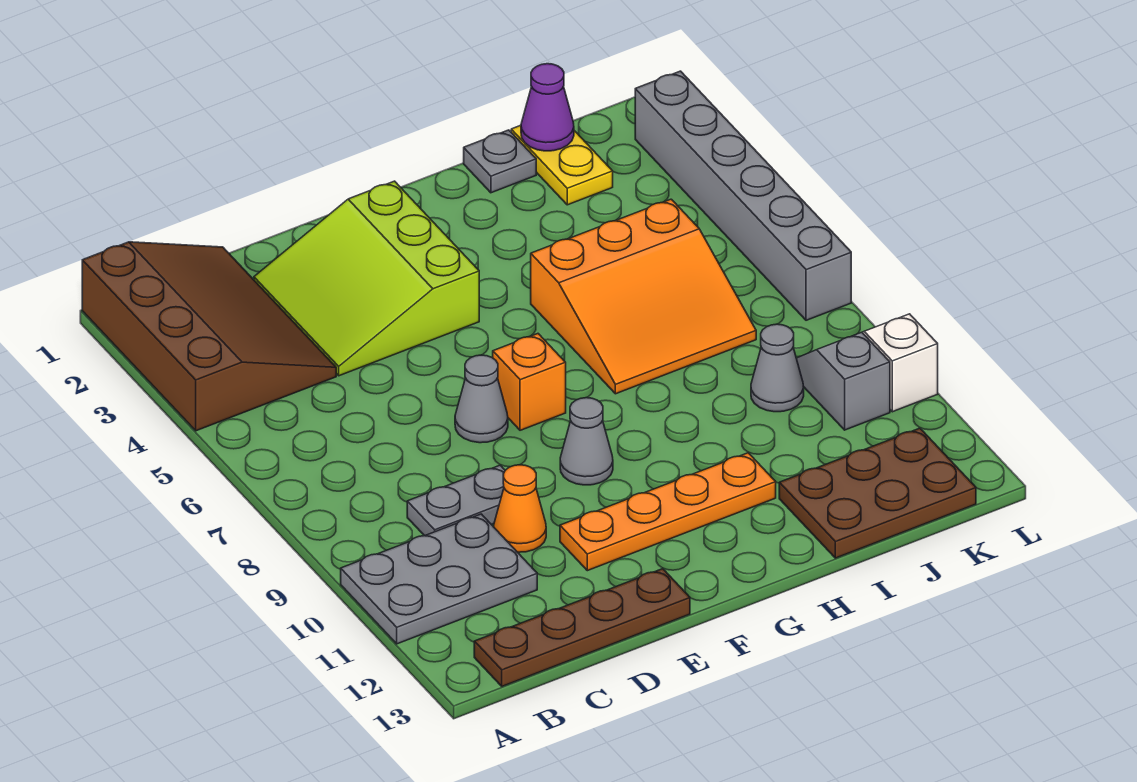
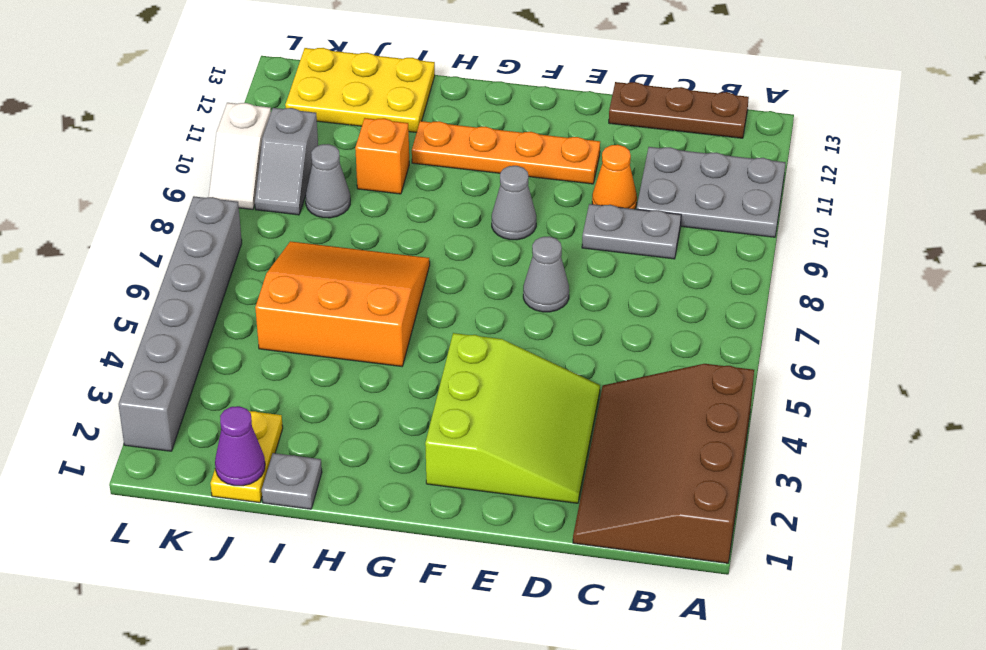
brown plate B13:E13 level 1 -> brown plate B13:D13 level 1
orange brick F7 level 1 -> orange brick I10 level 1
brown plate I12:K13 level 1 -> yellow plate I12:K13 level 1

